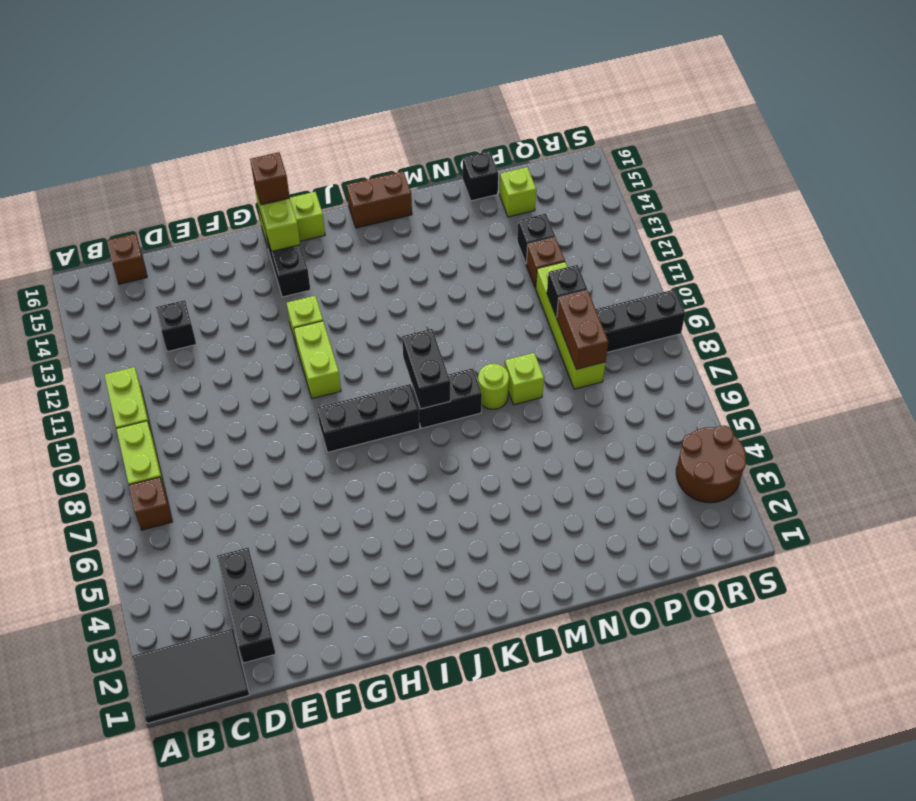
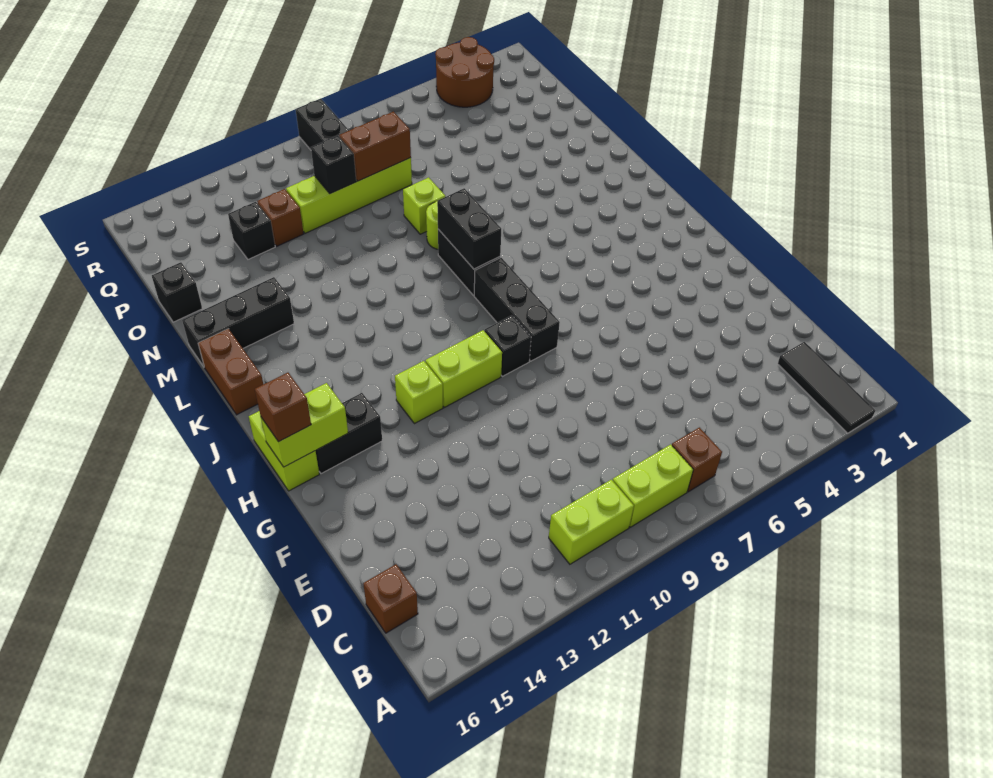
black tile A1:C2 level 1 -> black tile A2:C2 level 1
black brick D2:D4 level 1 -> black brick M14:M16 level 1
black brick D13 level 1 -> black brick H9 level 1
black brick K8:K9 level 2 -> black brick K8:L8 level 2
lime brick P15 level 1 -> none

